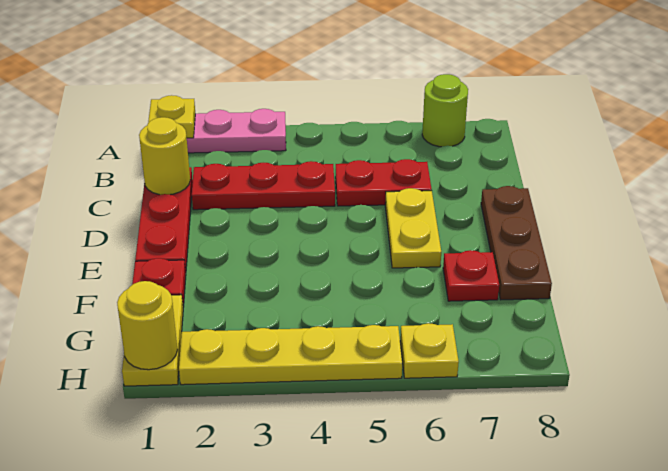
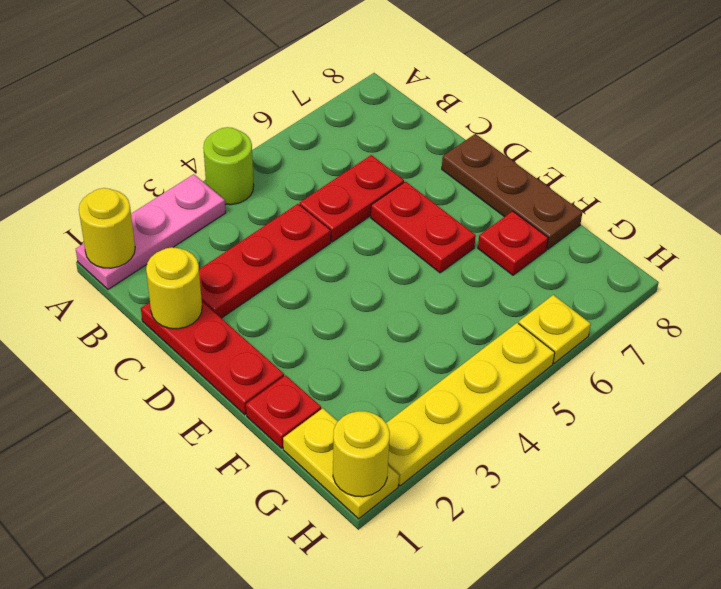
yellow plate A1 level 2 -> yellow round brick A1 level 2
lime round brick A7 level 1 -> lime round brick A4 level 1
yellow plate D6:E6 level 1 -> red plate D6:E6 level 1

